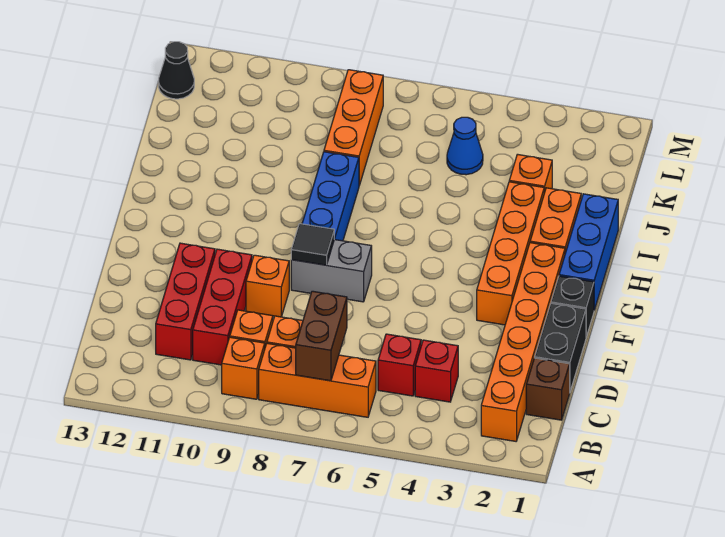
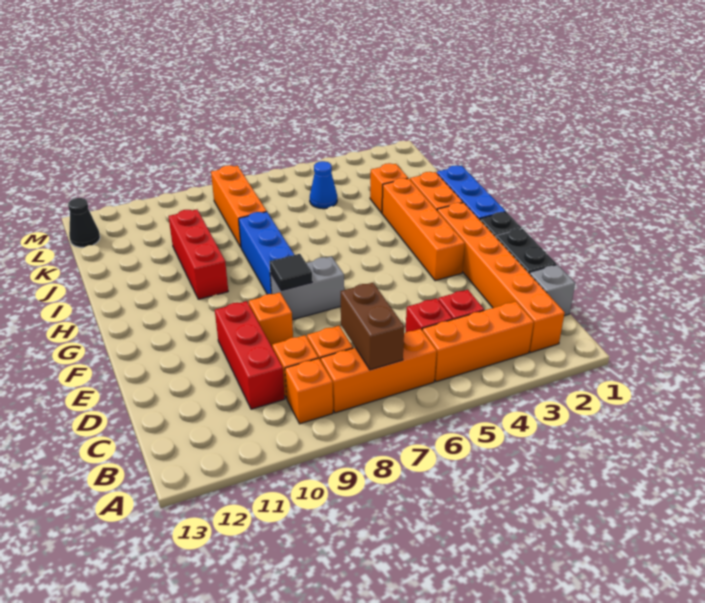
none -> orange brick B3:B5 level 1
brown brick C1 level 1 -> grey brick C1 level 1
red brick C11:E11 level 1 -> red brick H10:J10 level 1

